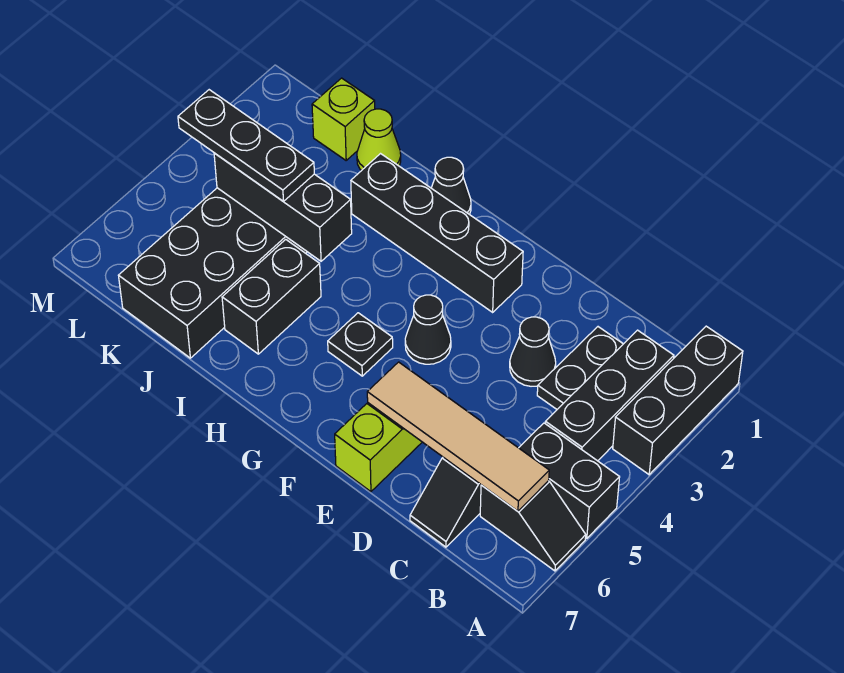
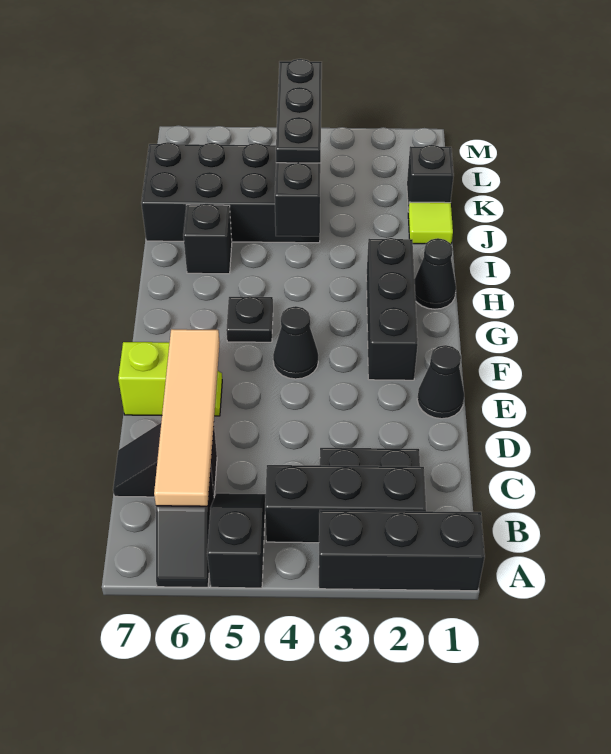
black brick A5:B5 level 1 -> black slope A5:B5 level 1 top A
black cone D3 level 1 -> black cone E1 level 1
black brick F2:I2 level 1 -> black brick F2:H2 level 1
black brick I5:I6 level 1 -> black brick I6 level 1
lime cone J1 level 1 -> lime tile J1 level 1
lime brick K1 level 1 -> black brick K1 level 1

